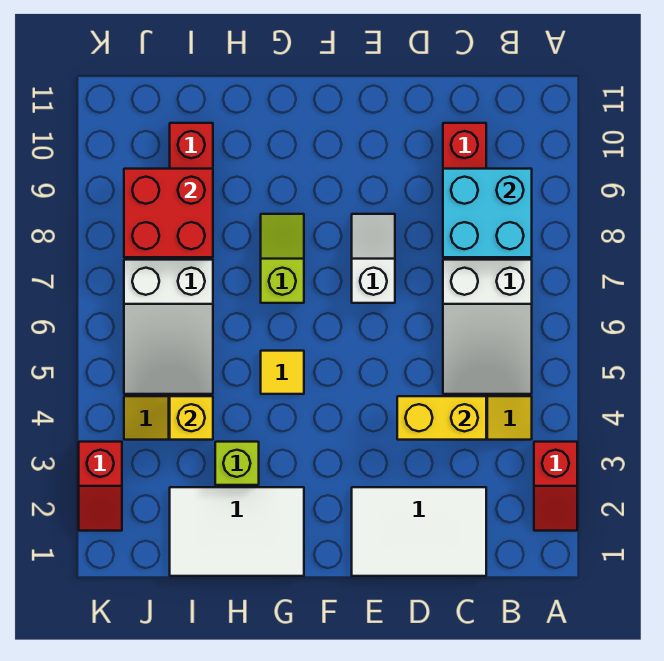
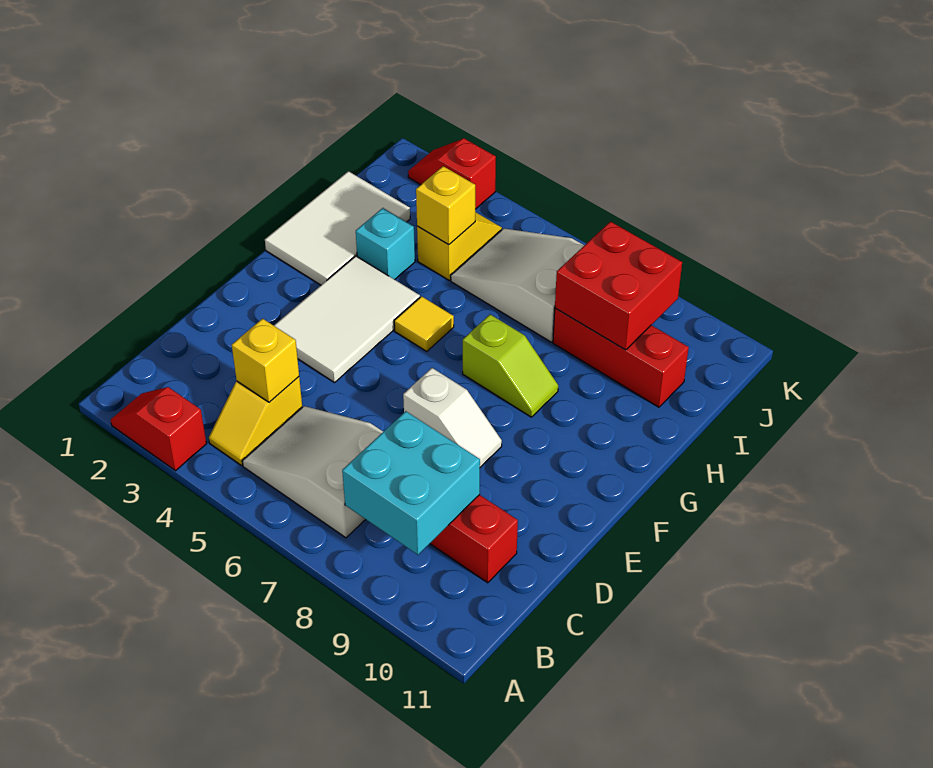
white tile C1:E2 level 1 -> white tile E3:G4 level 1
yellow brick C4:D4 level 2 -> yellow brick C4 level 2
lime brick H3 level 1 -> cyan brick H3 level 1

